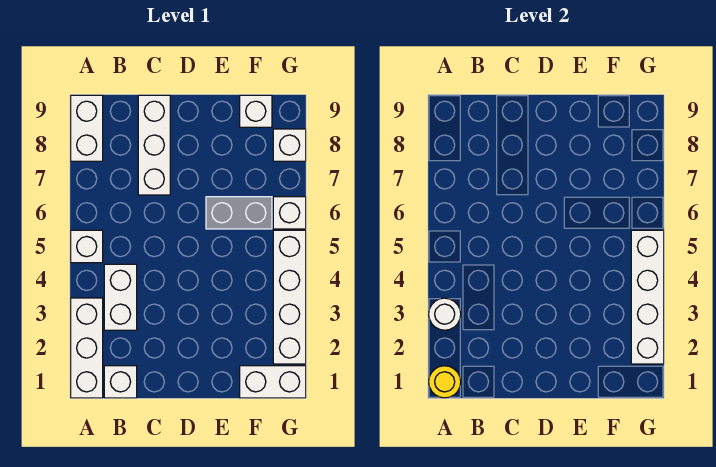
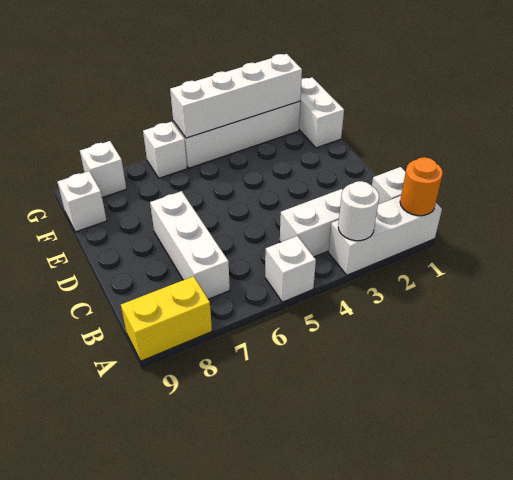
yellow round brick A1 level 2 -> orange round brick A1 level 2
white brick A8:A9 level 1 -> yellow brick A8:A9 level 1
white brick C7:C9 level 1 -> white brick B7:D7 level 1
grey brick E6:F6 level 1 -> none

